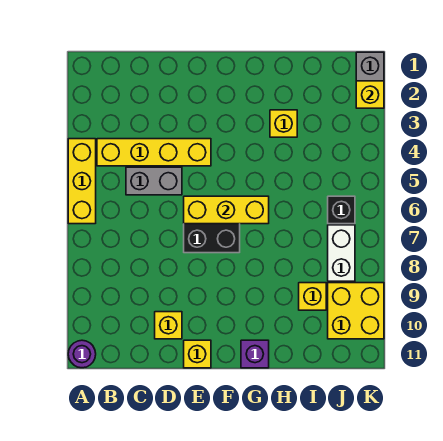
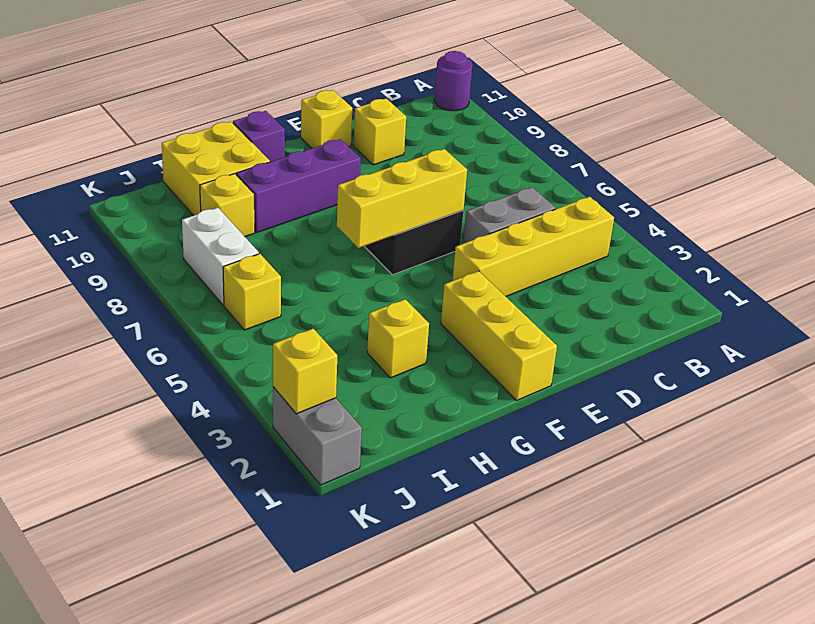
yellow brick A4:A6 level 1 -> yellow brick F1:F3 level 1
none -> purple brick F9:H9 level 1
black brick J6 level 1 -> yellow brick J6 level 1
yellow brick J9:K10 level 1 -> yellow brick H10:I11 level 1

